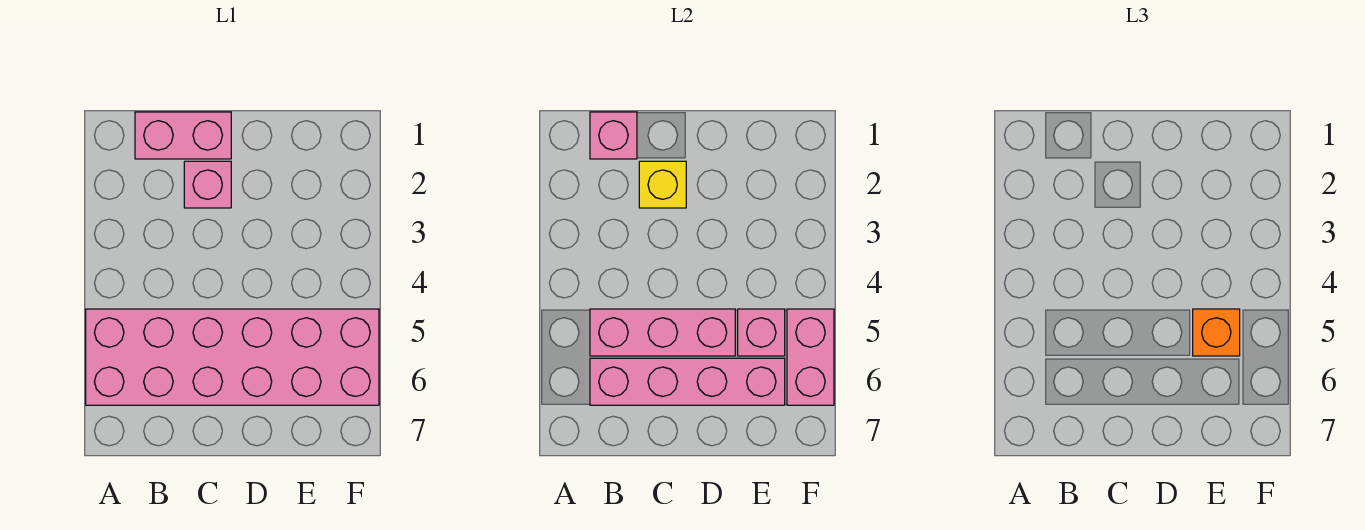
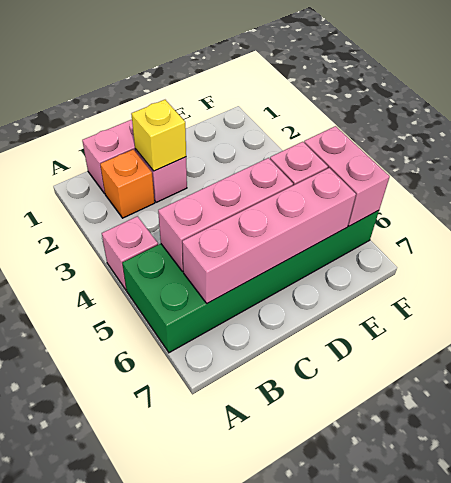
pink brick A5:F6 level 1 -> green brick A5:F6 level 1
pink brick B1 level 2 -> pink brick A4 level 1
orange brick E5 level 3 -> orange brick B2 level 1

